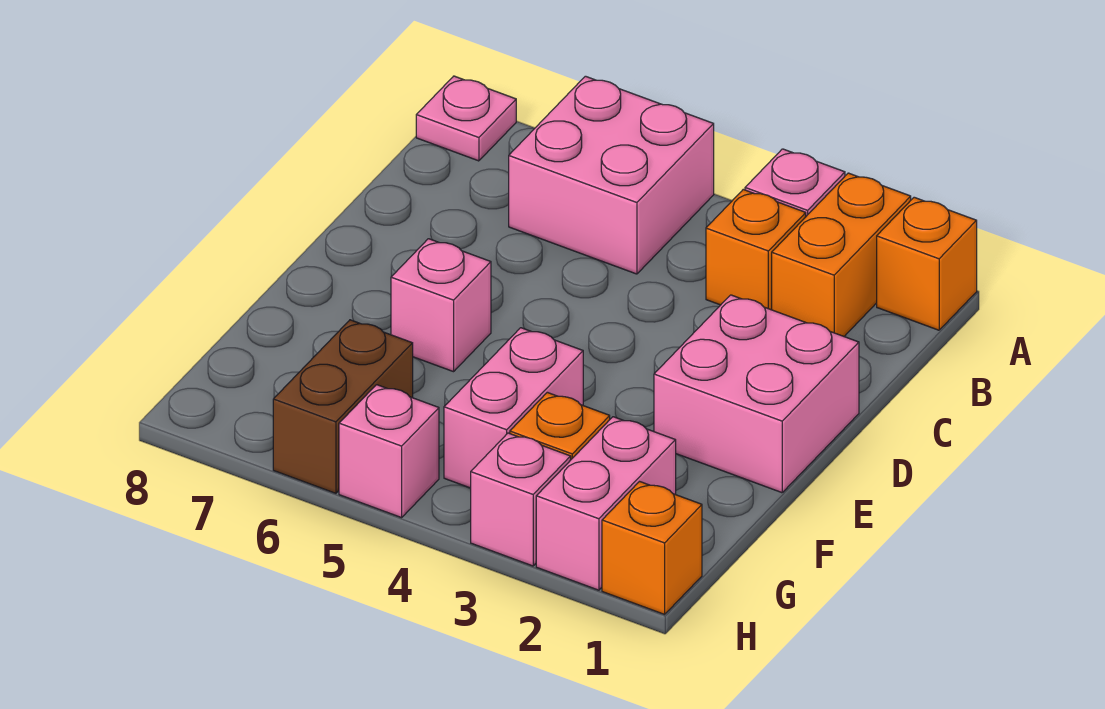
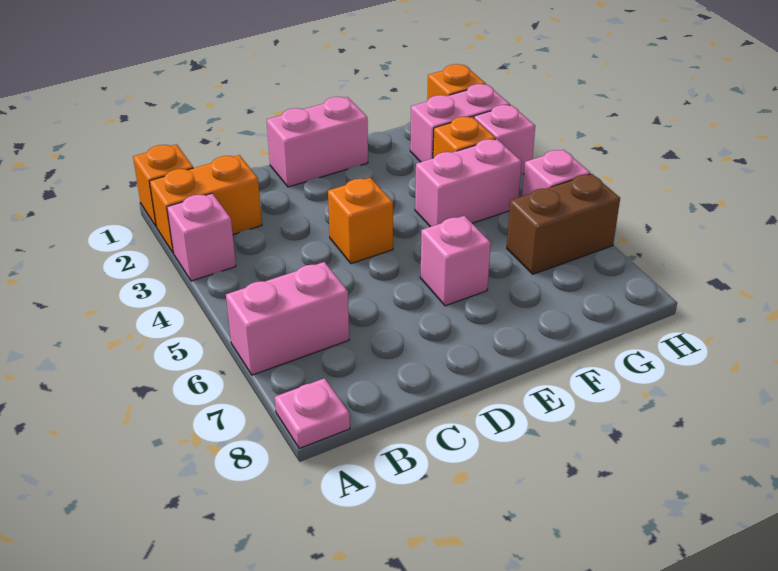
pink brick A5:B6 level 1 -> pink brick A6:B6 level 1
orange brick B3 level 1 -> orange brick D4 level 1
pink brick D1:E2 level 1 -> pink brick D1:E1 level 1

